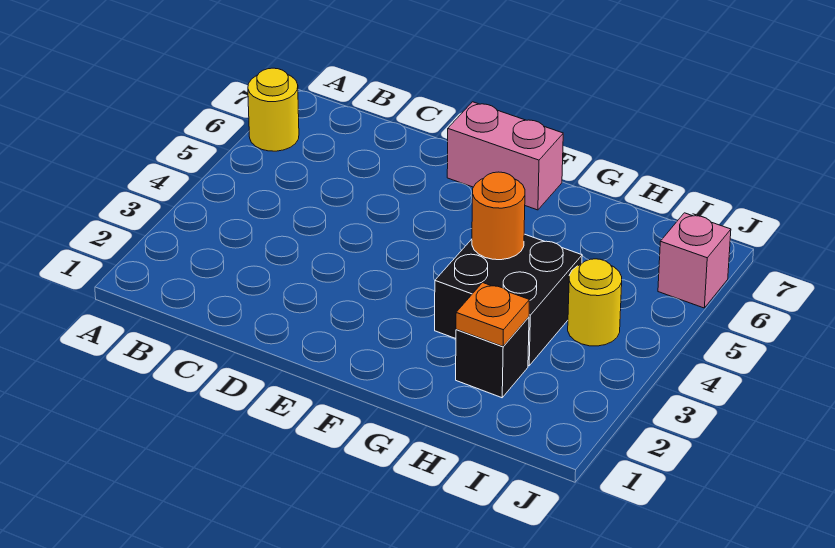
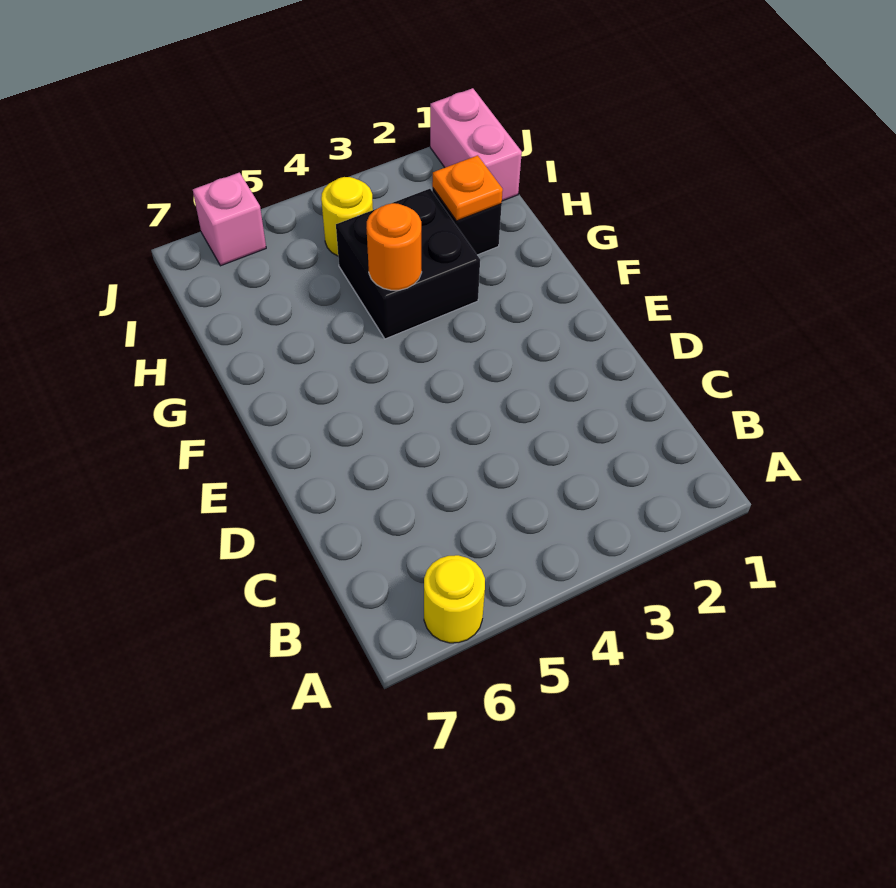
pink brick E7:F7 level 1 -> pink brick I1:J1 level 1

